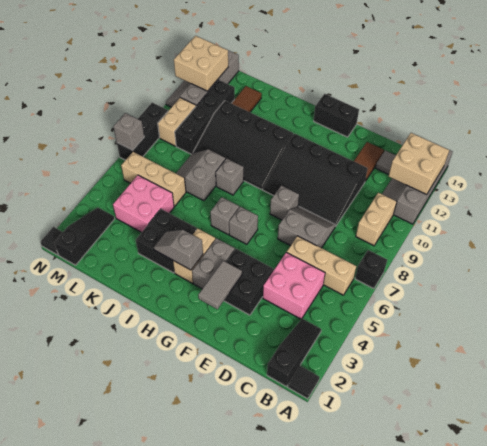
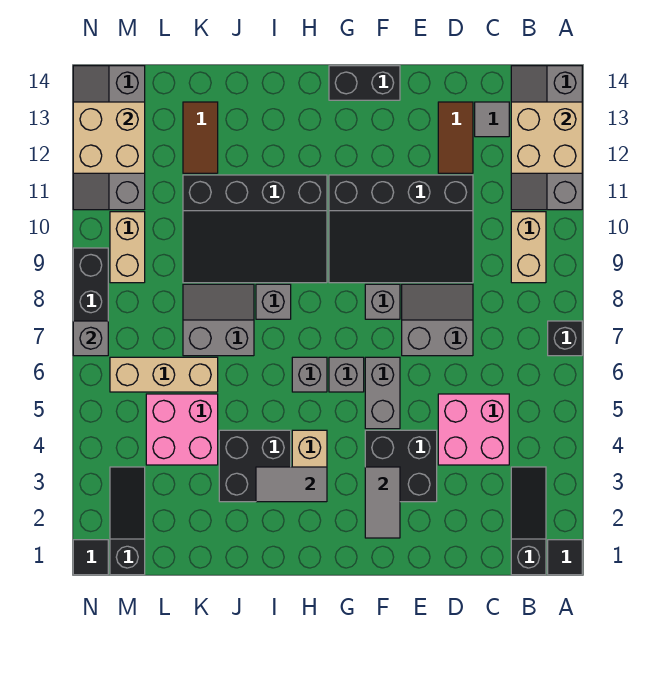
tan brick B6:D6 level 1 -> none
grey brick G3:G4 level 1 -> grey brick F5:F6 level 1
grey slope H3:I3 level 2 top H -> grey tile H3:I3 level 2
grey slope J7:K8 level 1 top J -> grey slope J7:K8 level 1 top 7
black brick L9:L12 level 1 -> none

